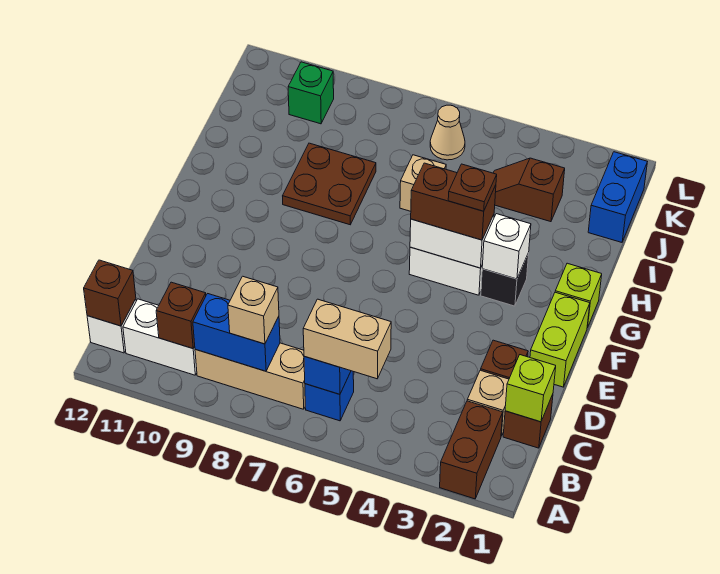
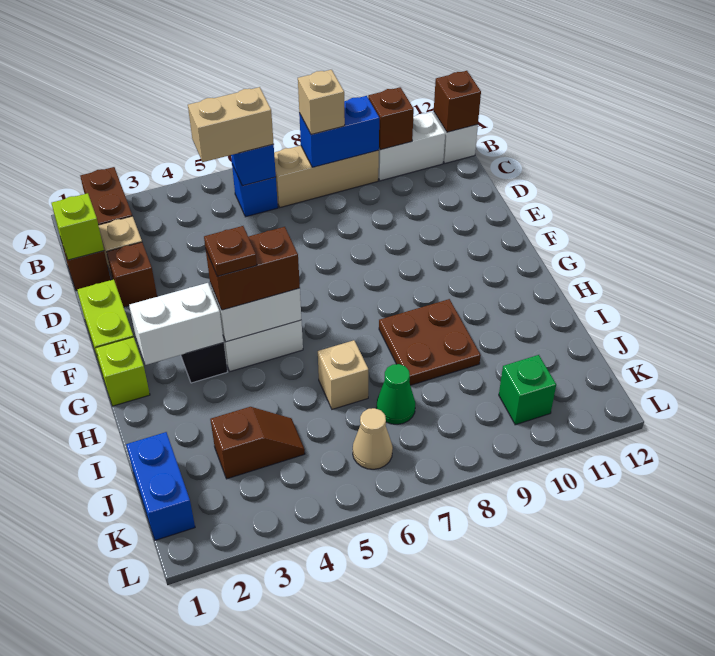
white brick G3 level 2 -> white brick G2:G3 level 2
none -> green cone J7 level 1

